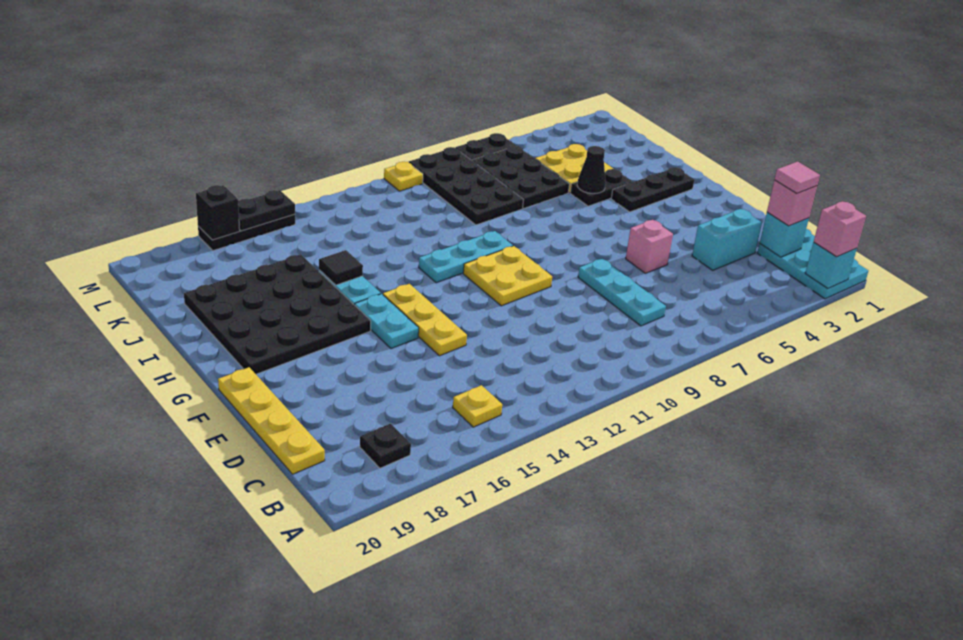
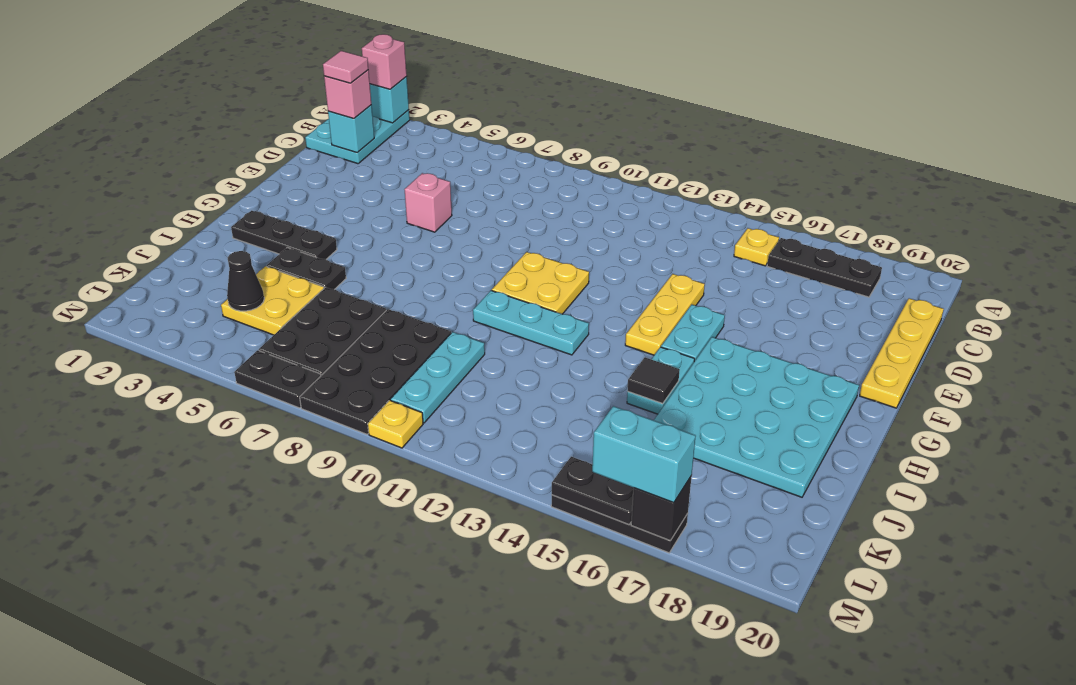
black plate B18 level 1 -> black plate B16:B18 level 1
cyan plate C8:E8 level 1 -> cyan plate J10:L10 level 1
cyan brick D3:D4 level 1 -> cyan brick M16:M17 level 3
black plate G16:J19 level 1 -> cyan plate G16:J19 level 1
black cone I5 level 2 -> black cone K4 level 2

